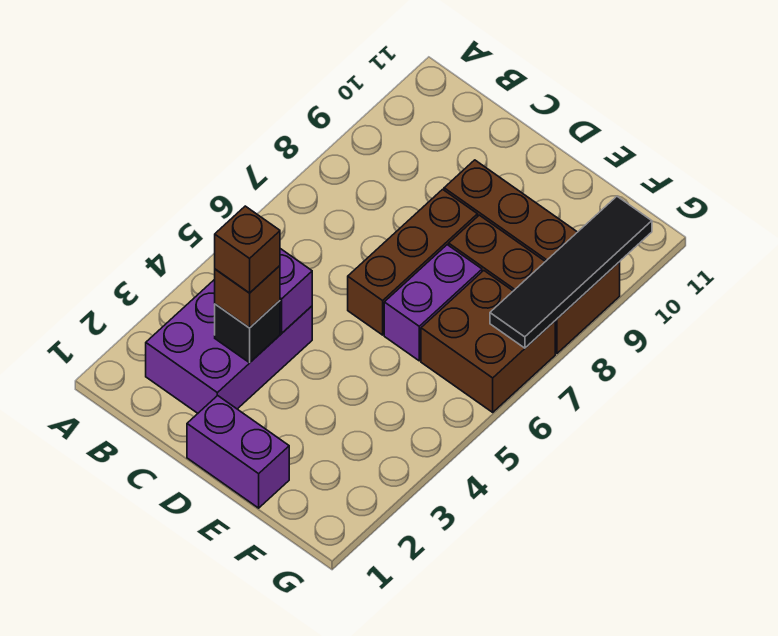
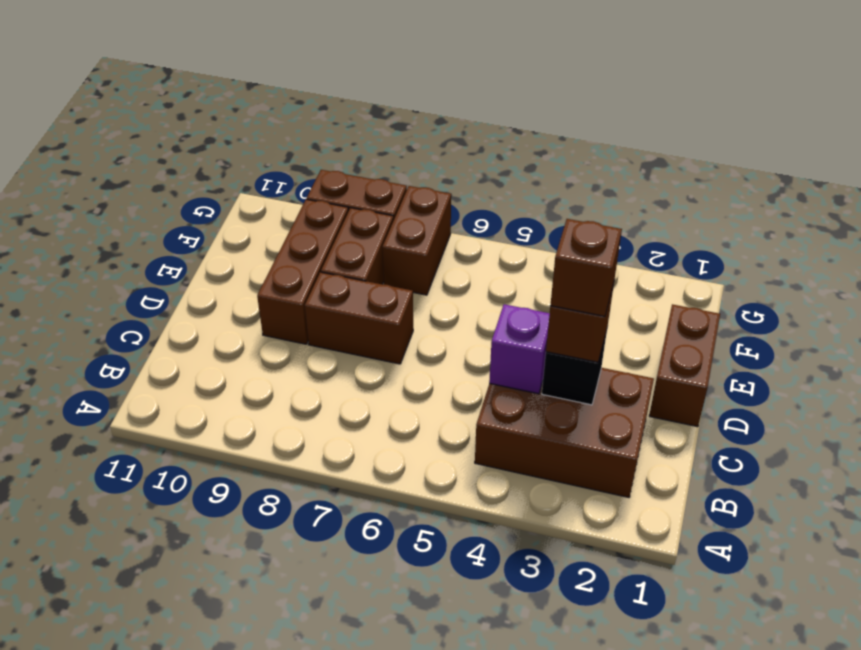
purple brick B2:C4 level 1 -> brown brick B2:C4 level 1
purple brick D1:E1 level 1 -> brown brick D1:E1 level 1
brown brick D6:D8 level 1 -> brown brick D7:D8 level 1
purple brick E6:E7 level 1 -> none
brown brick F6:G7 level 1 -> brown brick F7:G7 level 1
black tile G7:G10 level 2 -> none

